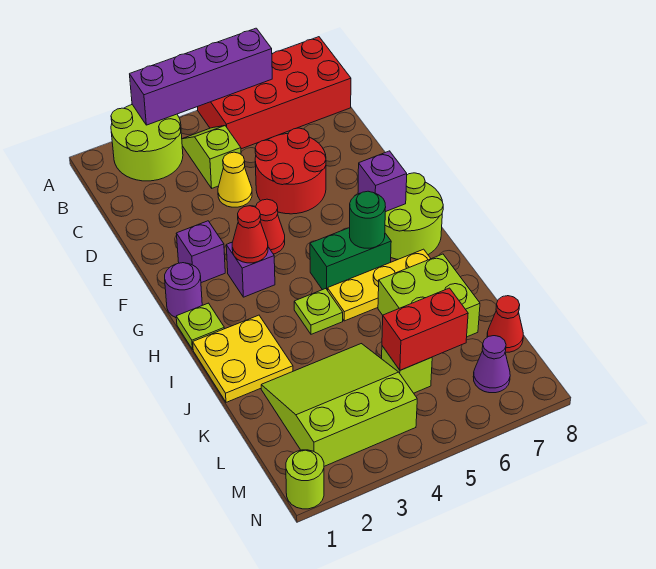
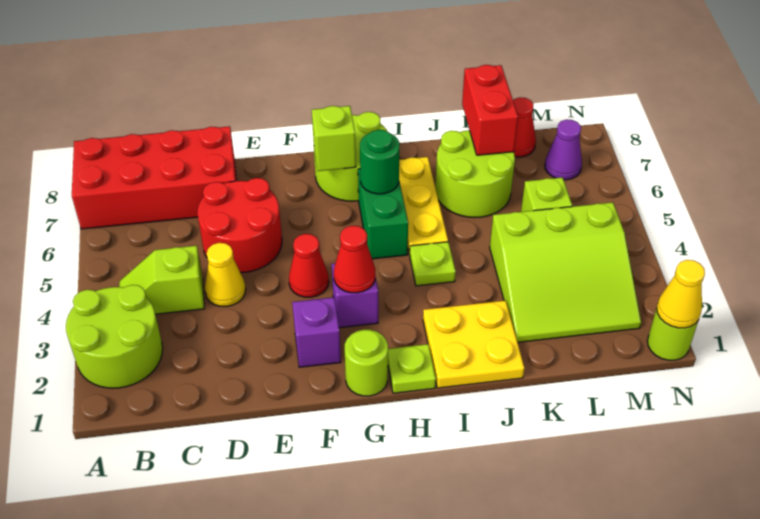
purple brick A3:A6 level 2 -> none
red brick A5:B8 level 1 -> red brick A7:D8 level 1
purple round brick G1 level 1 -> lime round brick G1 level 1
purple brick G7 level 2 -> lime brick G7 level 2
lime brick J6:K7 level 1 -> lime round brick J6:K7 level 1
lime slope K2:M4 level 1 top M -> lime slope K2:M4 level 1 top 4
red brick L5:L6 level 2 -> red brick K7:K8 level 2
none -> yellow cone N1 level 2

